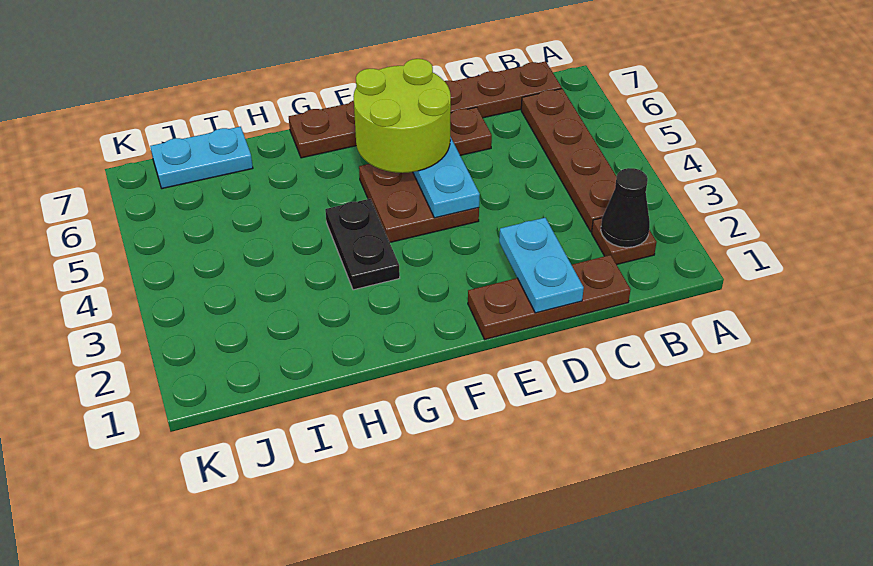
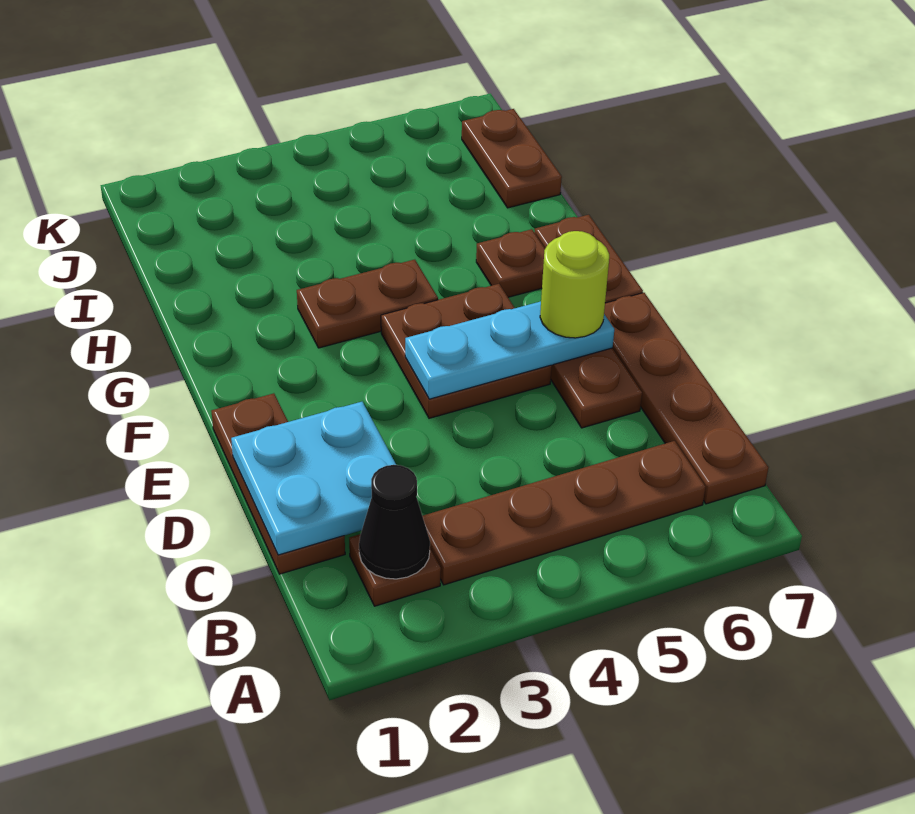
cyan plate D1:D2 level 2 -> cyan plate C1:D2 level 2
lime round brick E5:F6 level 3 -> lime round brick E6 level 3
black plate G3:G4 level 1 -> brown plate G3:G4 level 1
none -> brown plate G6 level 1
cyan plate I7:J7 level 1 -> brown plate I7:J7 level 1

